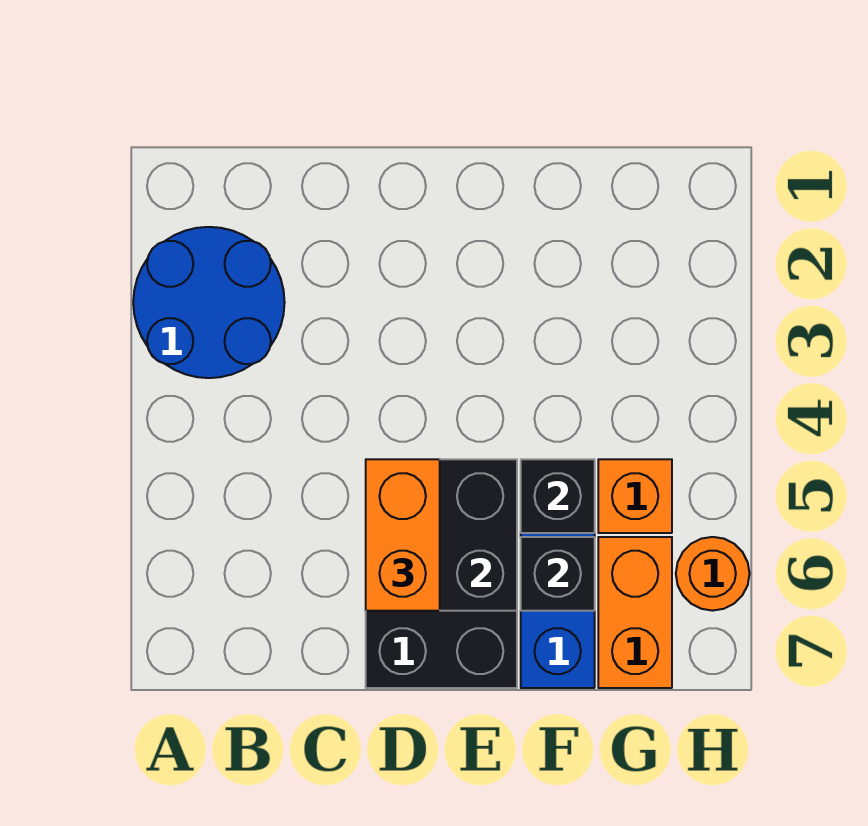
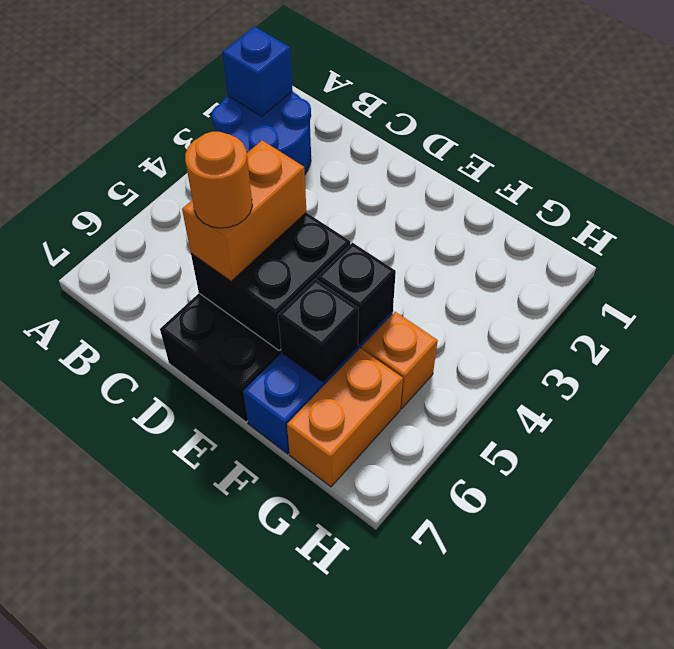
none -> blue brick A2 level 2
orange round brick H6 level 1 -> orange round brick D6 level 4

